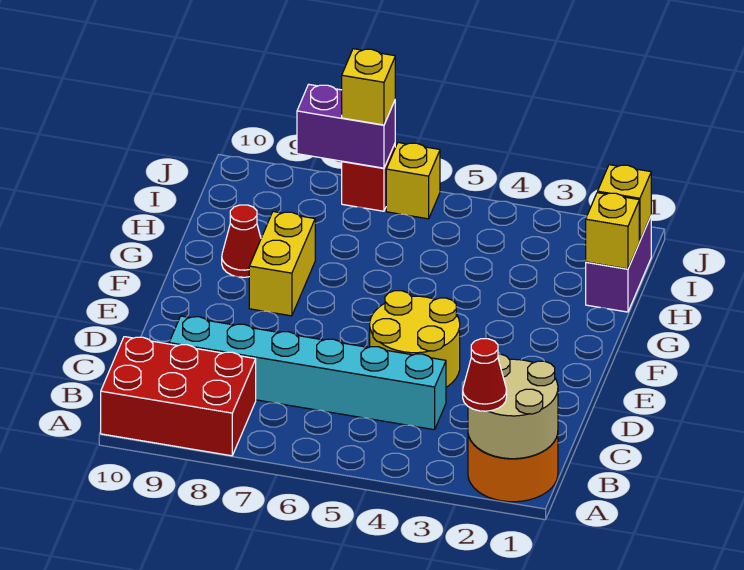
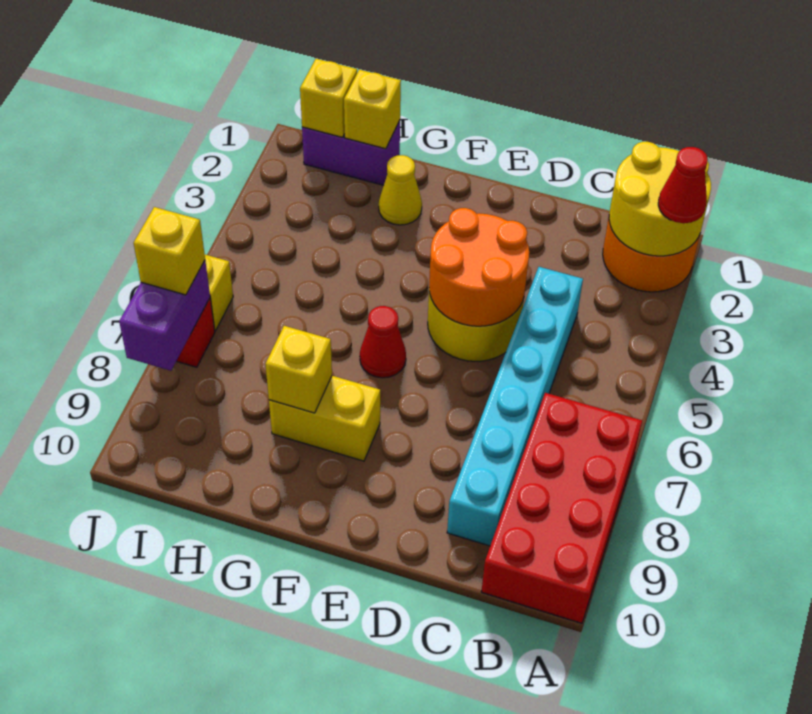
tan round brick A1:B2 level 2 -> yellow round brick A1:B2 level 2
red brick A8:B10 level 1 -> red brick A7:B10 level 1
none -> orange round brick D4:E5 level 2
none -> yellow cone G2 level 1
none -> yellow brick G8 level 2
red cone G9 level 1 -> red cone F6 level 1

